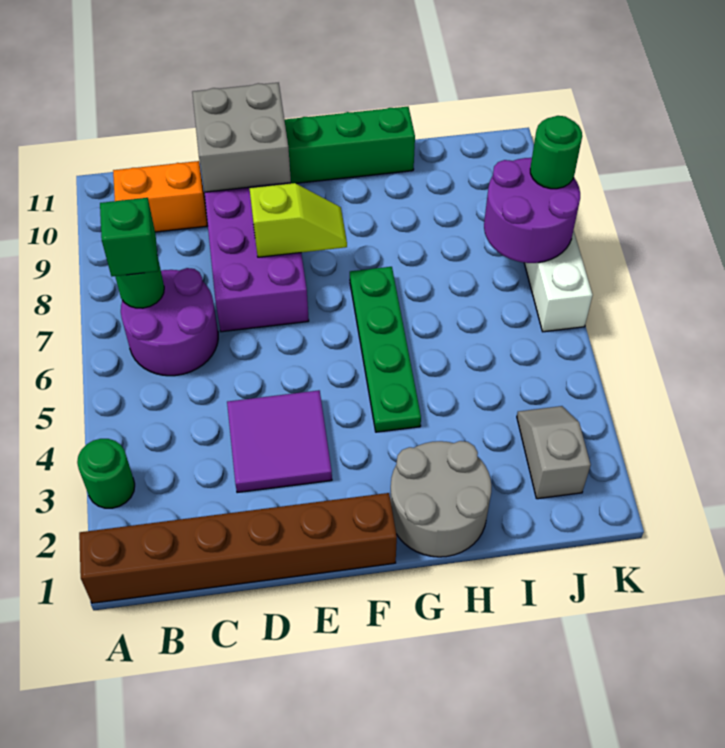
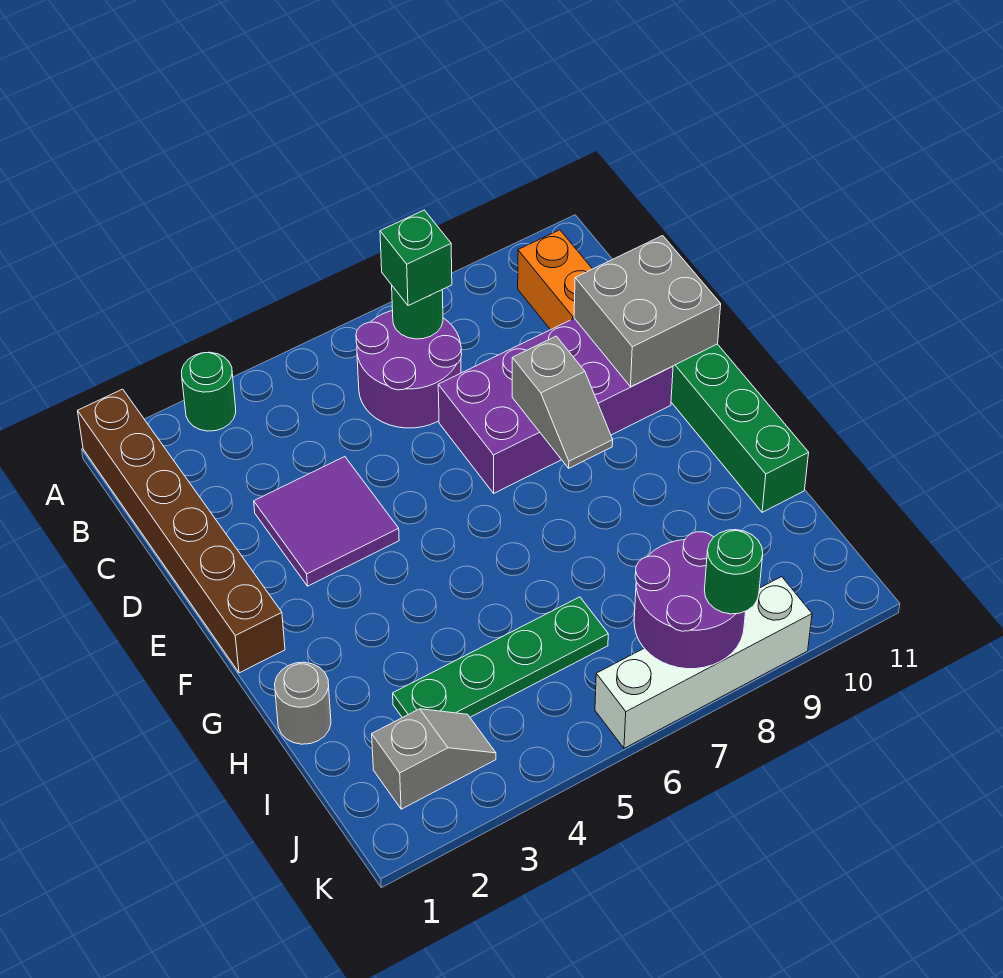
lime slope E8:F8 level 2 top E -> grey slope E8:F8 level 2 top E
grey round brick G1:H2 level 1 -> grey round brick H1 level 1
green plate G4:G7 level 1 -> green plate I3:I6 level 1

